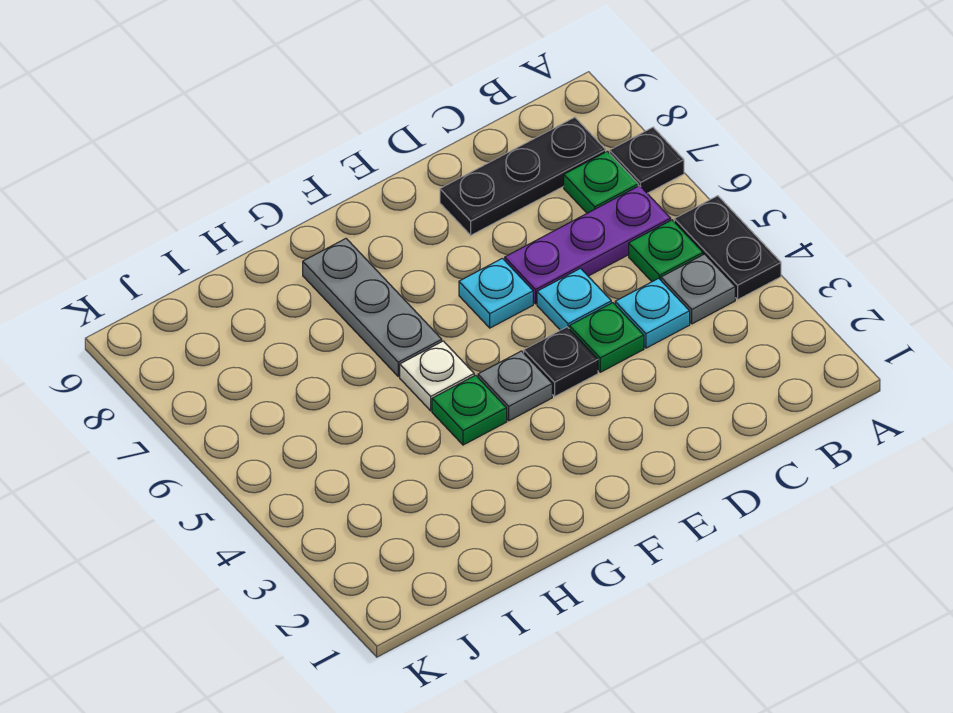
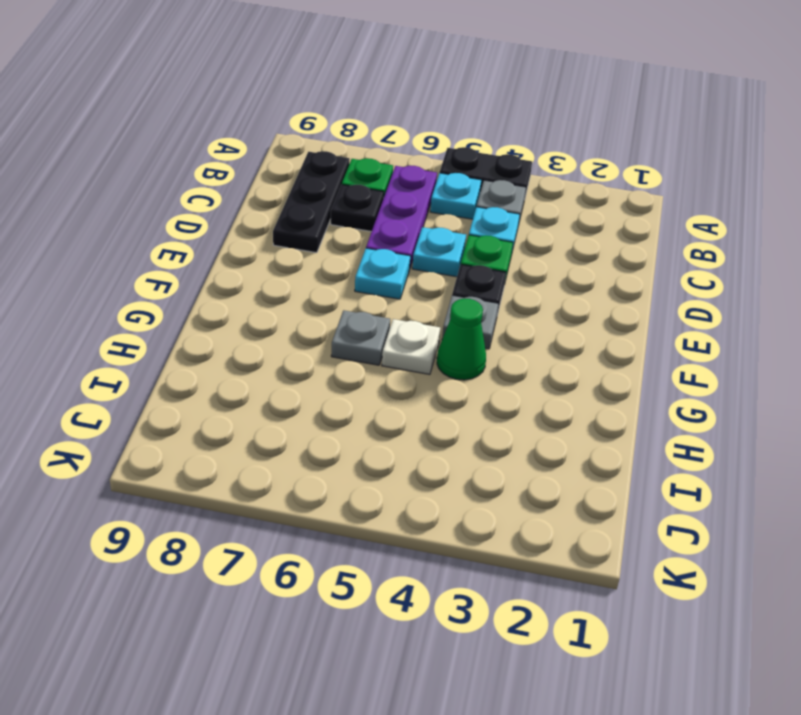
black plate A7 level 1 -> black plate C7 level 1
green plate B5 level 1 -> cyan plate B5 level 1
green plate G4 level 1 -> green cone G4 level 1
grey plate G6:G8 level 1 -> grey plate G6 level 1

